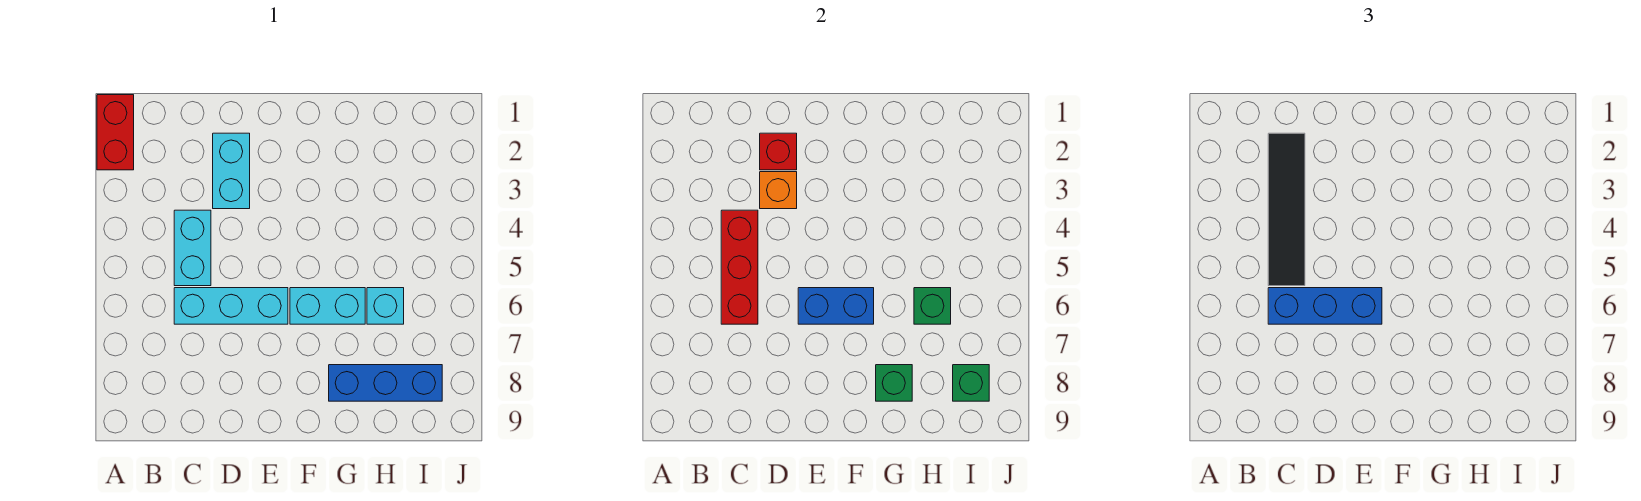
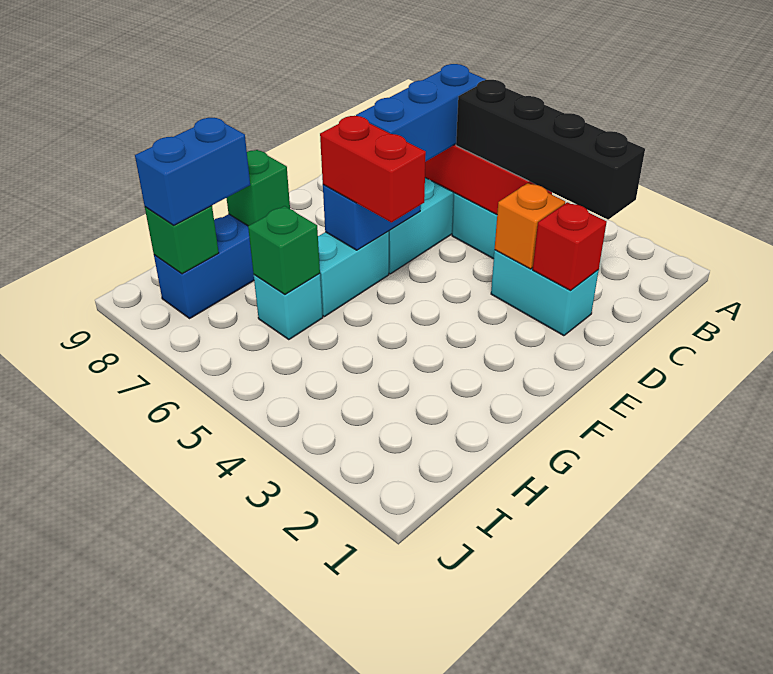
red brick A1:A2 level 1 -> red brick F5:F6 level 3
black tile C2:C5 level 3 -> black brick C2:C5 level 3
none -> blue brick H8:I8 level 3

